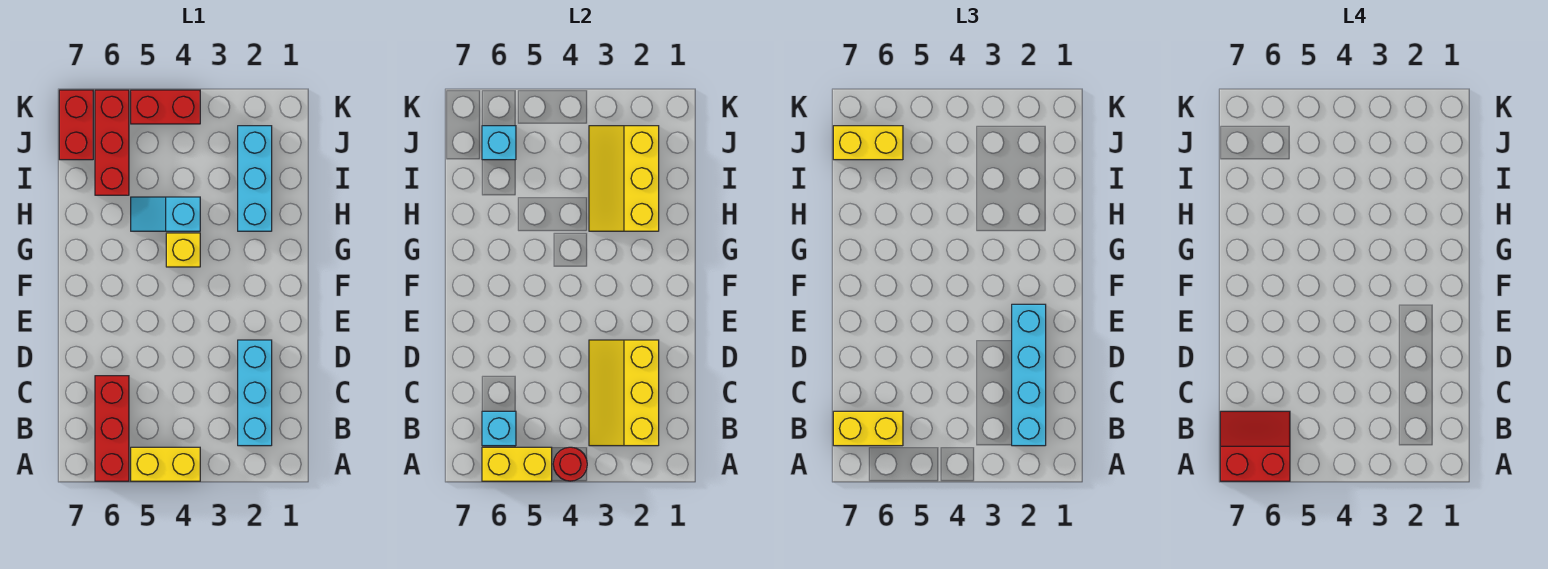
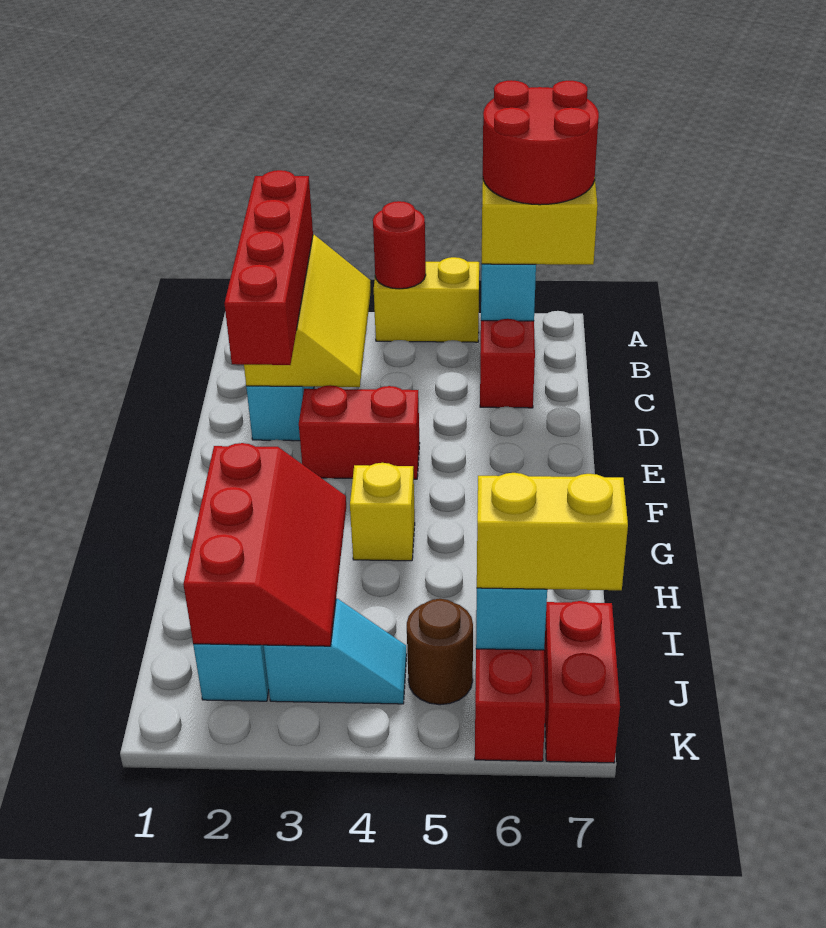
yellow brick A5:A6 level 2 -> none
red slope A6:B7 level 4 top A -> red round brick A6:B7 level 4
cyan brick B2:E2 level 3 -> red brick B2:E2 level 3
yellow slope H2:J3 level 2 top 2 -> red slope H2:J3 level 2 top 2
cyan slope H4:H5 level 1 top 4 -> cyan slope J3:J4 level 1 top 3
none -> brown round brick J5 level 1
red brick K4:K5 level 1 -> red brick E3:E4 level 1

